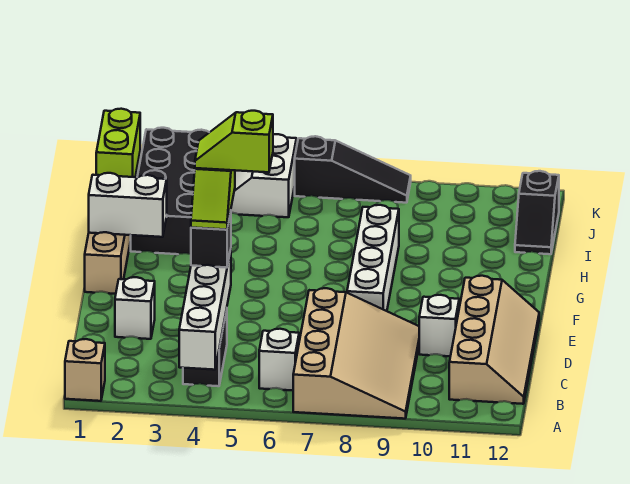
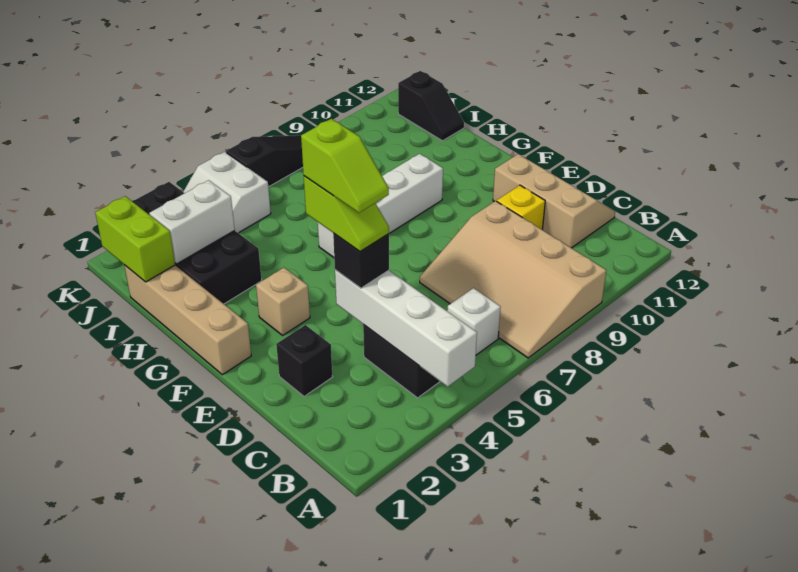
tan brick A1 level 1 -> tan brick F3 level 1
tan slope A7:D9 level 1 top 7 -> tan slope A7:D9 level 1 top 9
tan slope B11:E12 level 1 top 11 -> tan slope C11:E12 level 1 top 11
white brick D2 level 1 -> black brick D2 level 1
white brick D10 level 1 -> yellow brick D10 level 1
lime slope E4:E5 level 5 top 5 -> lime slope D4:E4 level 5 top E
white brick E8:H8 level 1 -> white brick G6:G9 level 1
white brick G1:G2 level 2 -> white brick I2:I3 level 2

